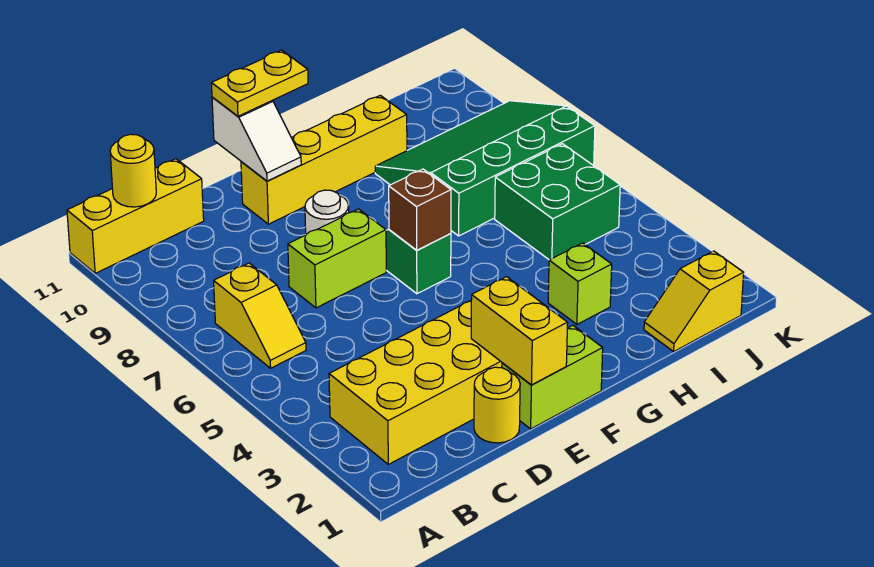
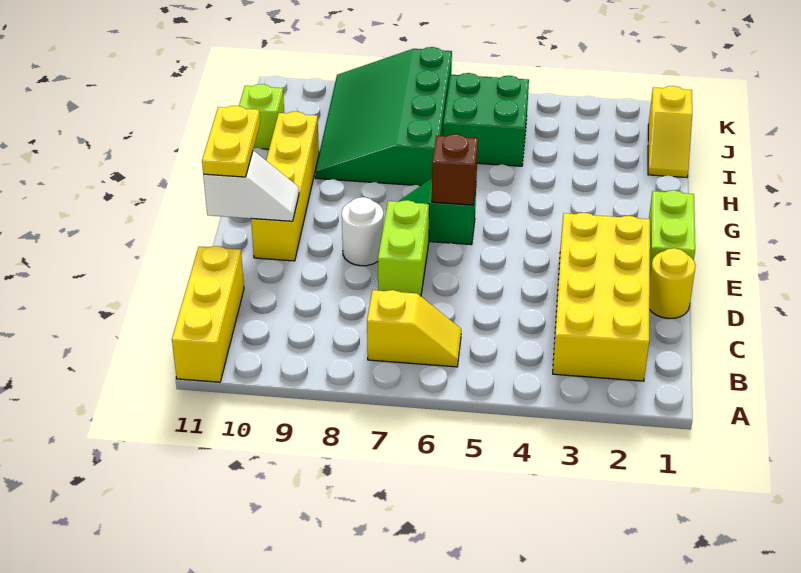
yellow round brick B11 level 2 -> none
yellow brick E1:E2 level 2 -> none
lime brick H3 level 1 -> lime brick I11 level 1

